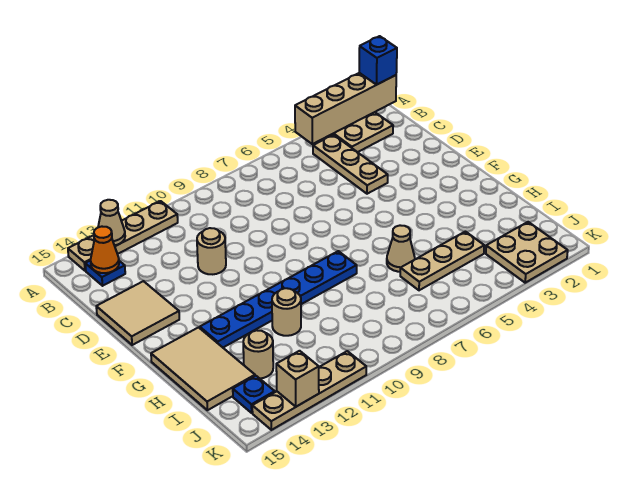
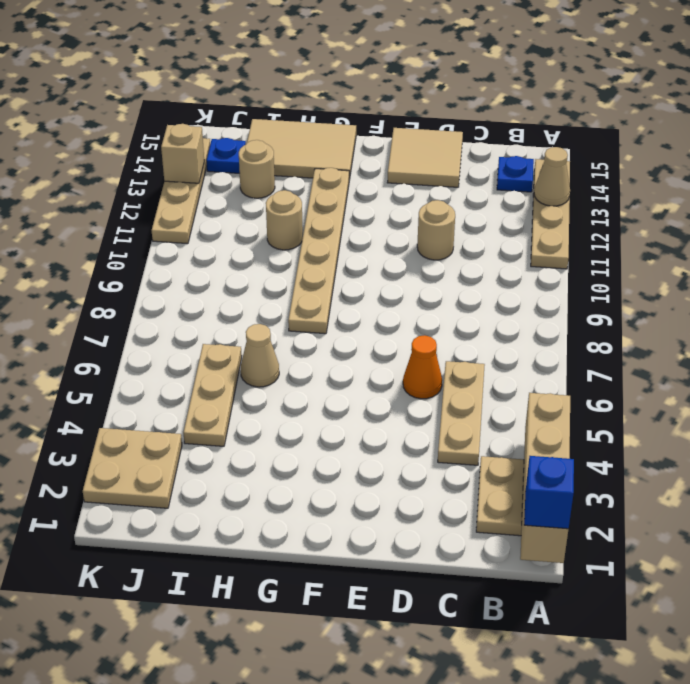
tan plate B4:D4 level 1 -> tan plate C4:C6 level 1
orange cone B14 level 2 -> orange cone D6 level 1
blue plate G8:G13 level 1 -> tan plate G8:G13 level 1

